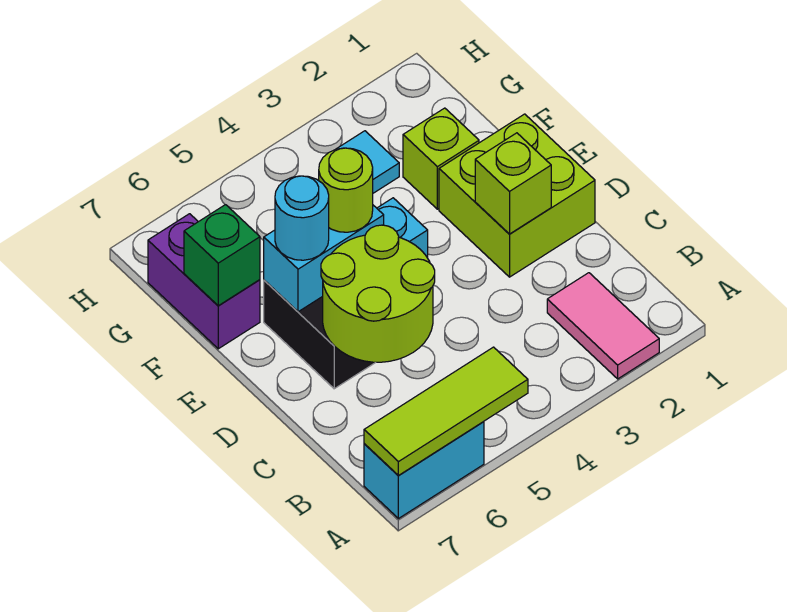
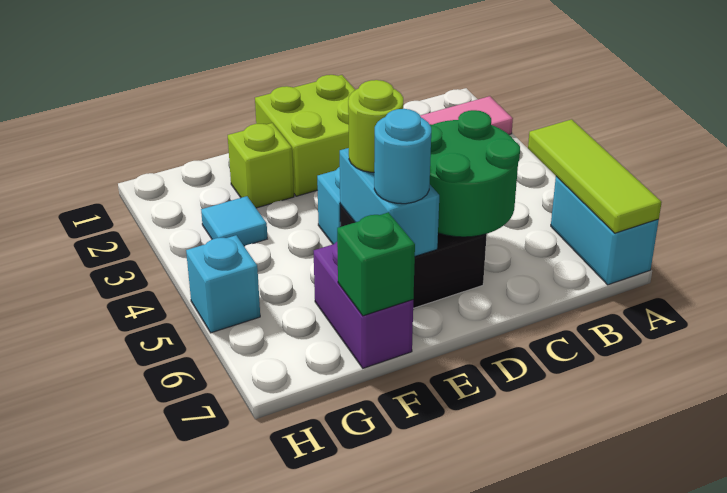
lime round brick C5:D6 level 2 -> green round brick C5:D6 level 2
lime brick D2 level 2 -> none
purple brick F7:G7 level 1 -> purple brick F6:F7 level 1
none -> cyan brick H5 level 1

